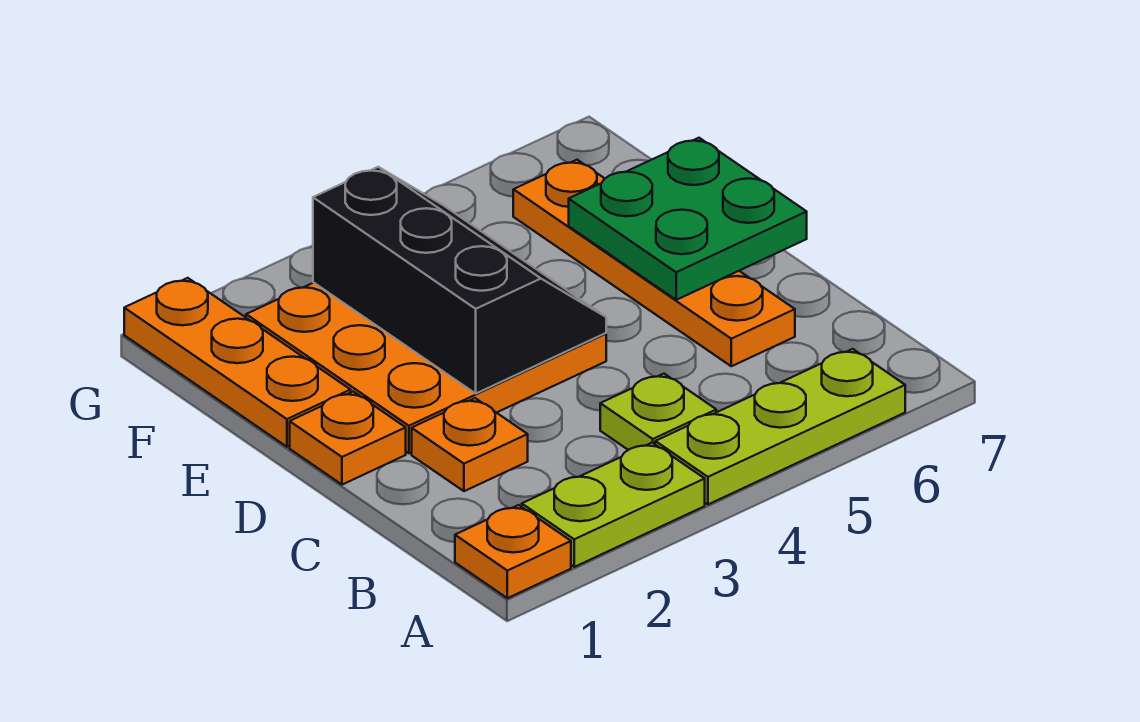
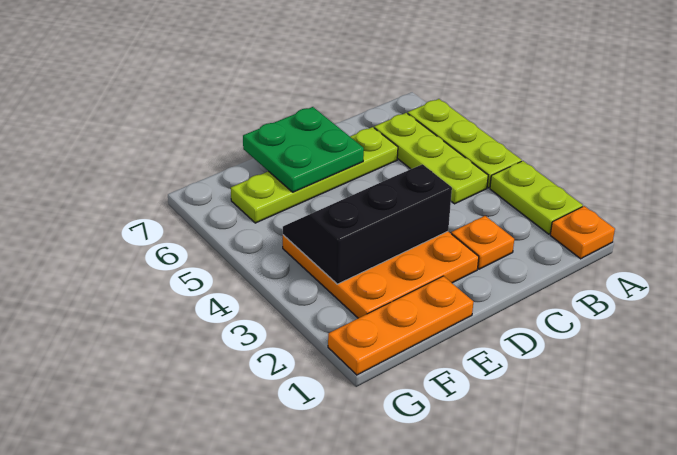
lime plate B4 level 1 -> lime plate B4:B6 level 1
orange plate C6:F6 level 1 -> lime plate C6:F6 level 1
orange plate D1 level 1 -> none

